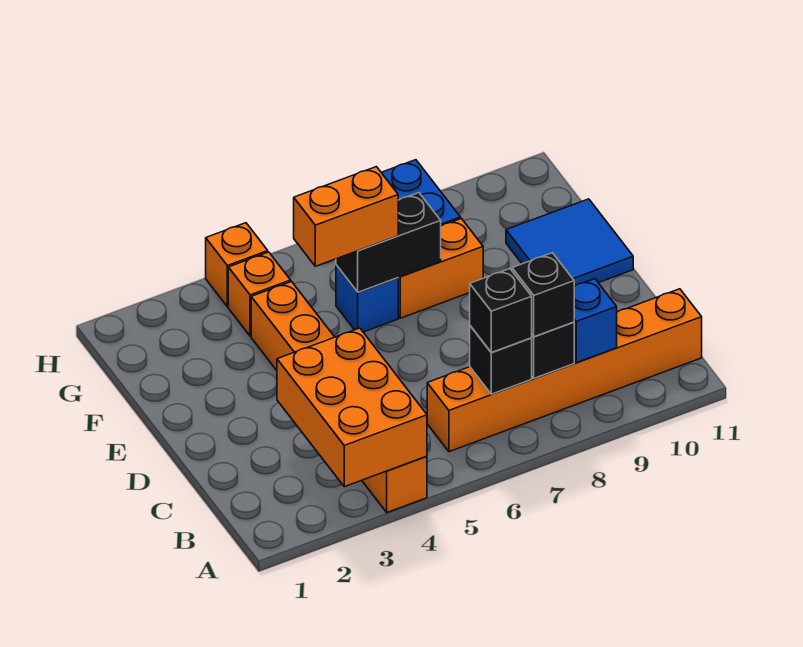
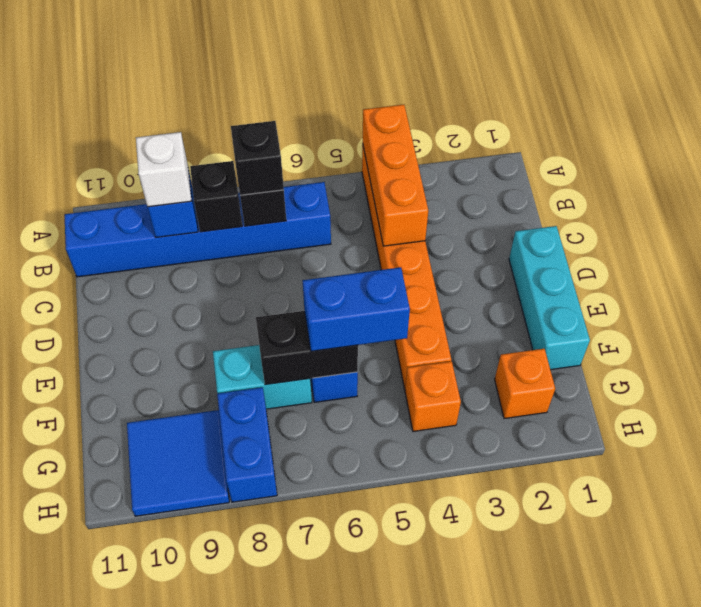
orange brick A3:C4 level 2 -> orange brick A4:C4 level 2
orange brick B6:B11 level 1 -> blue brick B6:B11 level 1
black brick B8 level 3 -> none
none -> white brick B9 level 3
none -> cyan brick D1:F1 level 1
blue tile E10:F11 level 1 -> blue tile G9:H10 level 1
orange brick F5:F6 level 3 -> blue brick F5:F6 level 3
orange brick F7:F8 level 1 -> cyan brick F7:F8 level 1
orange brick H4 level 1 -> orange brick G2 level 1

